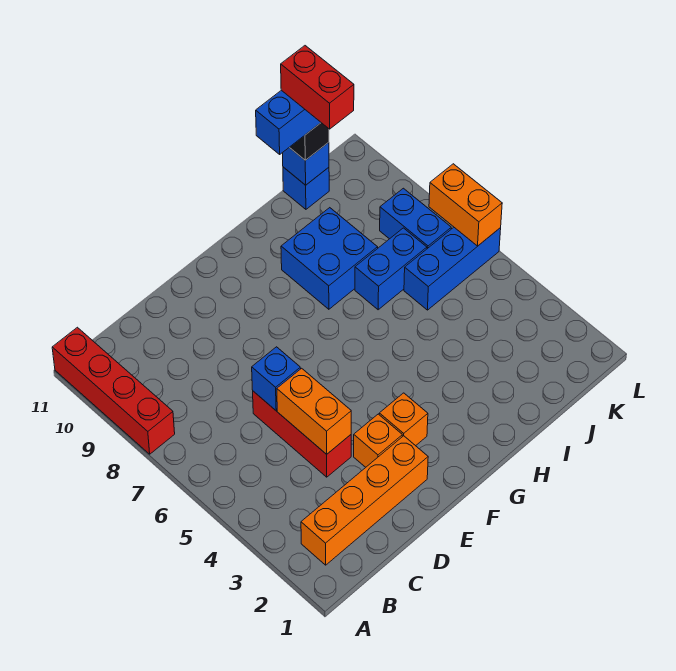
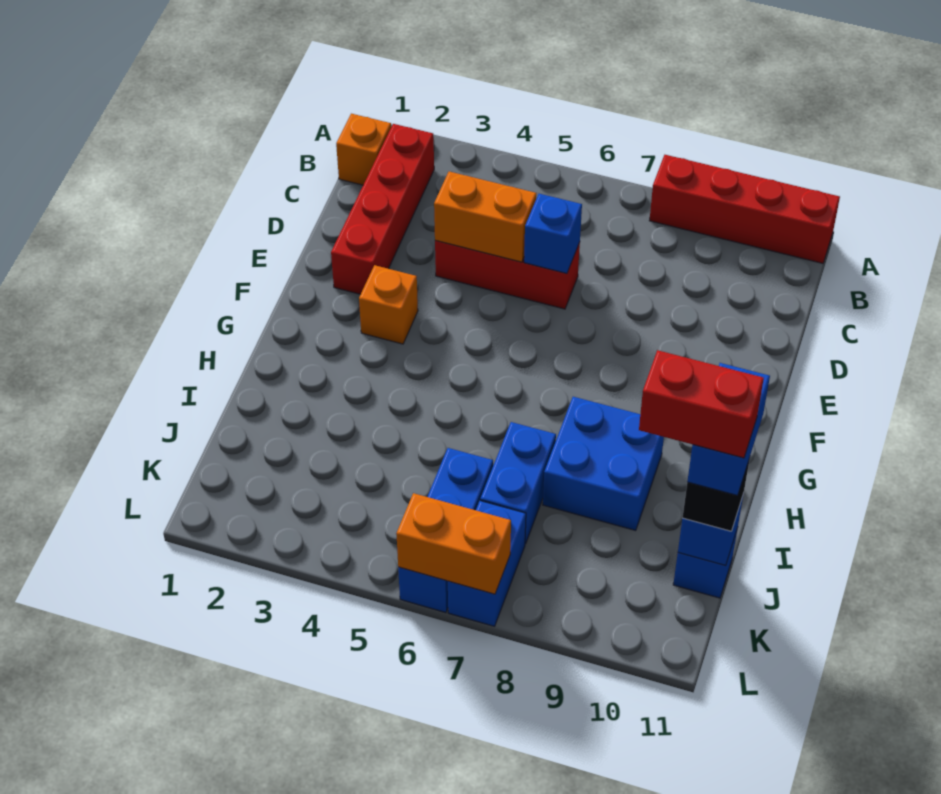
orange brick B2:E2 level 1 -> red brick B2:E2 level 1
orange brick E3 level 1 -> orange brick B1 level 1
blue brick K7:K8 level 1 -> blue brick K7:L7 level 1

